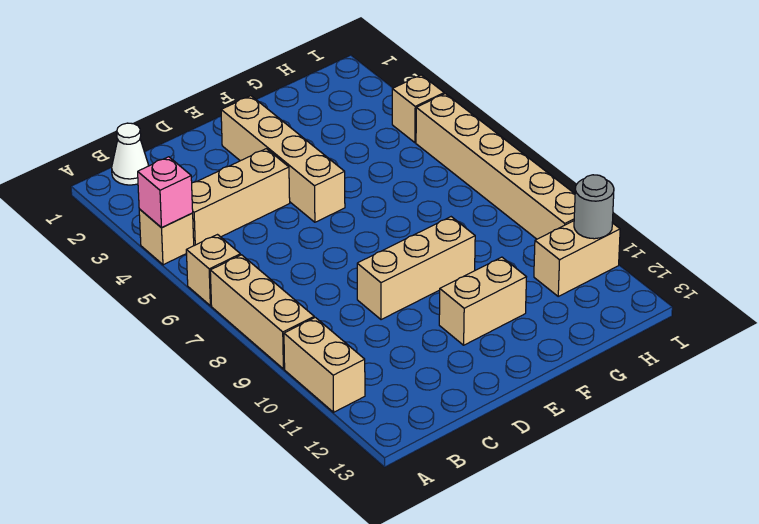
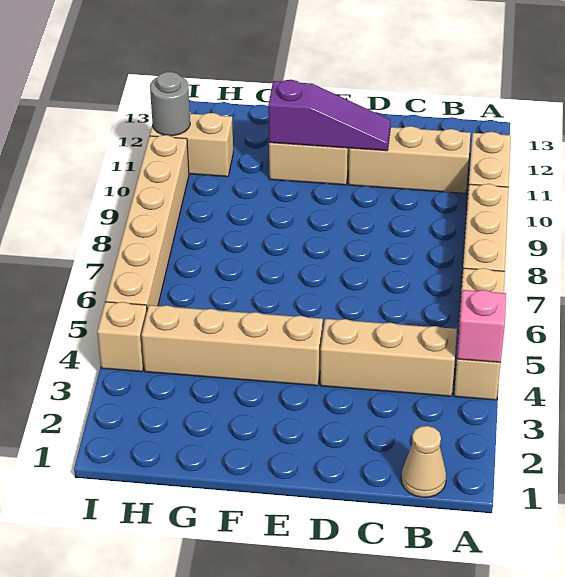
white cone B1 level 1 -> tan cone B1 level 1
tan brick D9:F9 level 1 -> tan brick B11:D11 level 1
none -> purple slope D11:F11 level 2 top F
tan brick E2:E5 level 1 -> tan brick E4:H4 level 1

